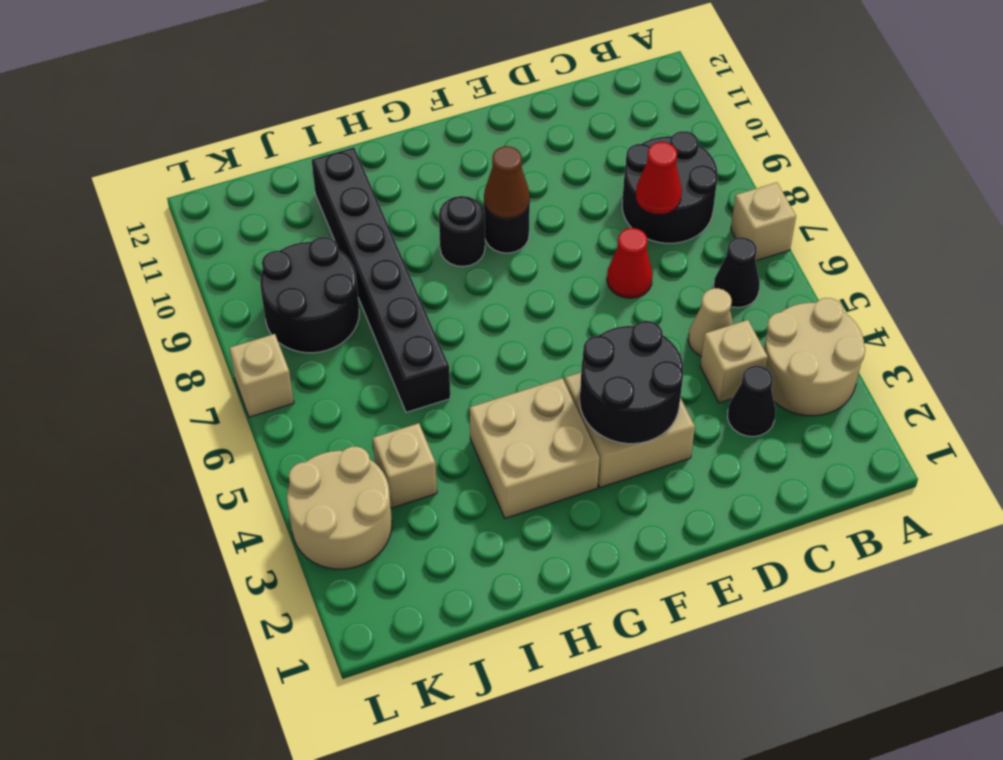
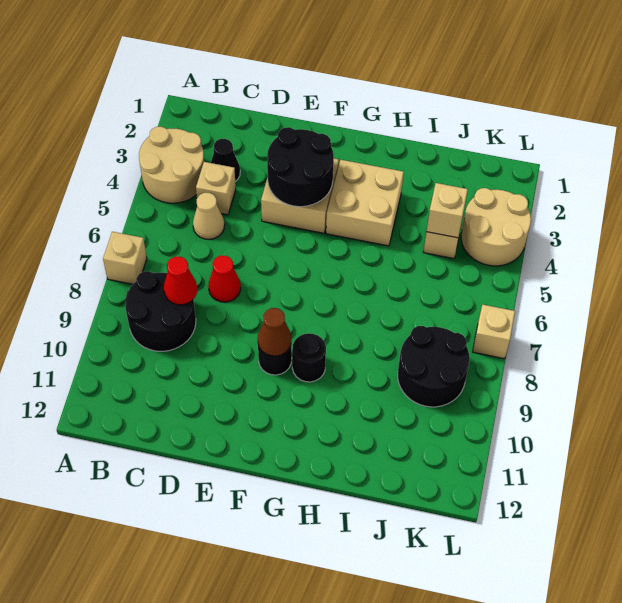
black cone B6 level 1 -> none
black brick I6:I11 level 1 -> none
none -> tan brick J4 level 2

